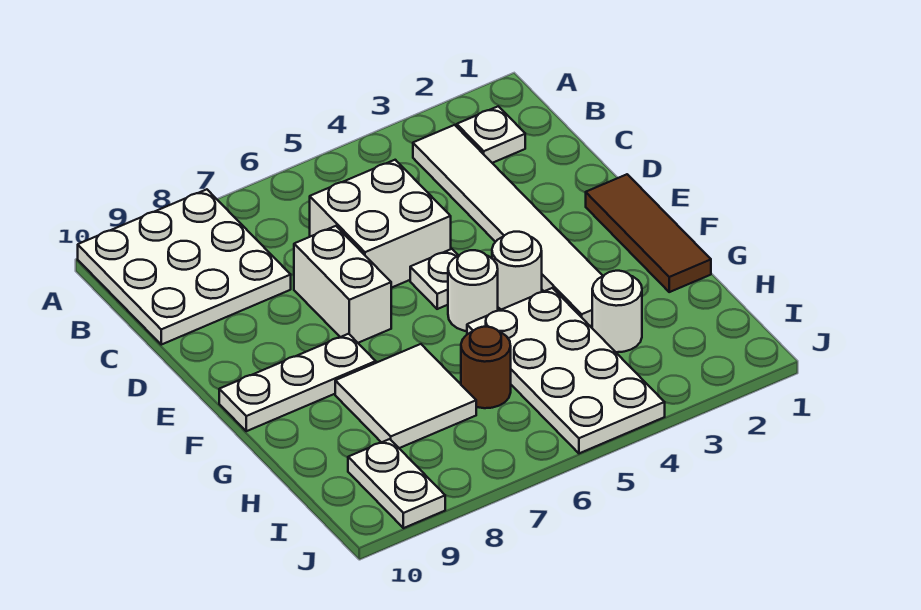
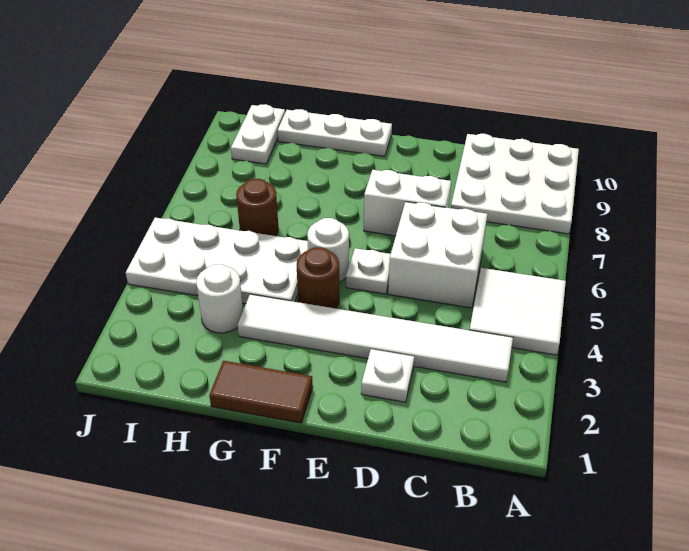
white plate B2 level 1 -> white plate D2 level 1
brown tile E1:G1 level 1 -> brown tile F1:G1 level 1
white round brick F4 level 1 -> brown round brick F4 level 1
white plate F8:F10 level 1 -> white plate F10:H10 level 1
white tile G7:H8 level 1 -> white tile A4:B5 level 1
white plate I9:J9 level 1 -> white plate I9:I10 level 1

